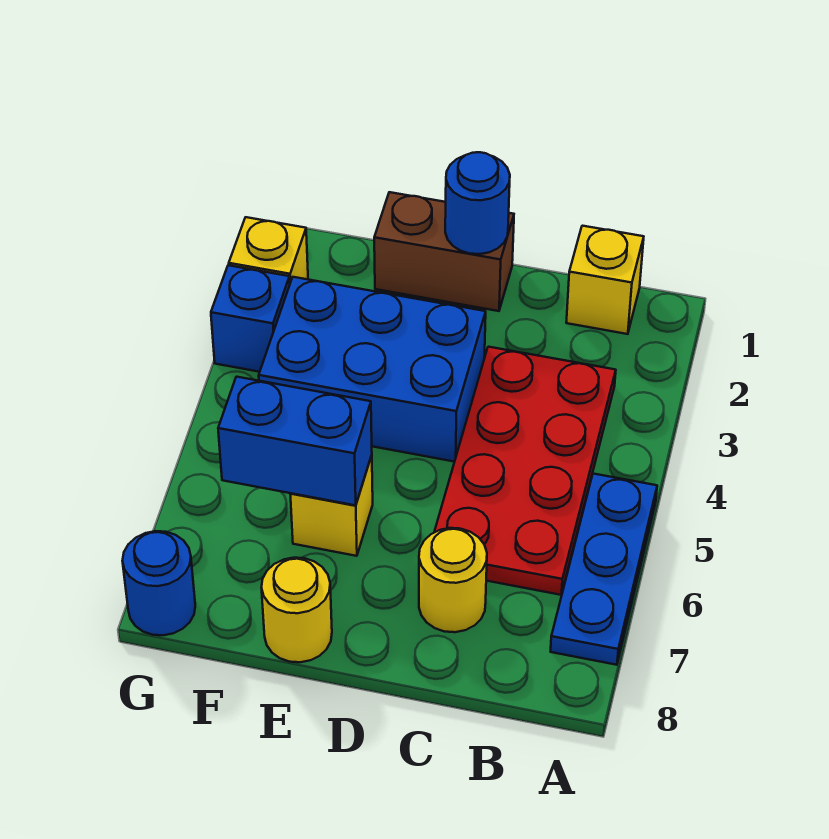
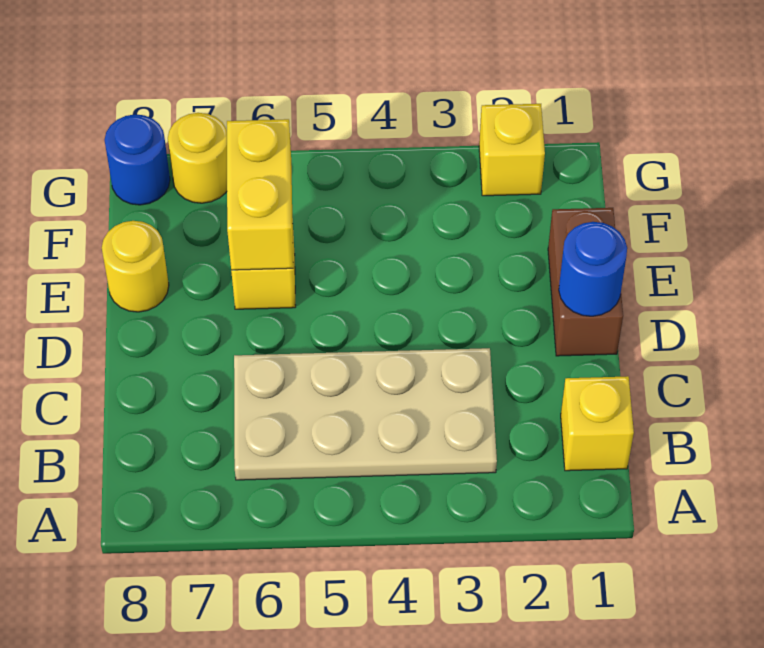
blue plate A5:A7 level 1 -> none
red plate B3:C6 level 1 -> tan plate B3:C6 level 1
yellow round brick C7 level 1 -> yellow round brick G7 level 1
blue brick D3:F4 level 1 -> none
blue brick E6:F6 level 2 -> yellow brick E6:F6 level 2
blue brick G3 level 1 -> none

